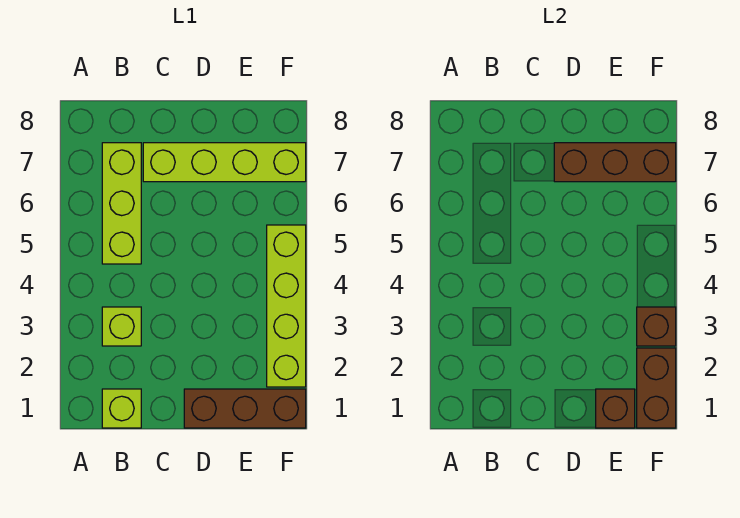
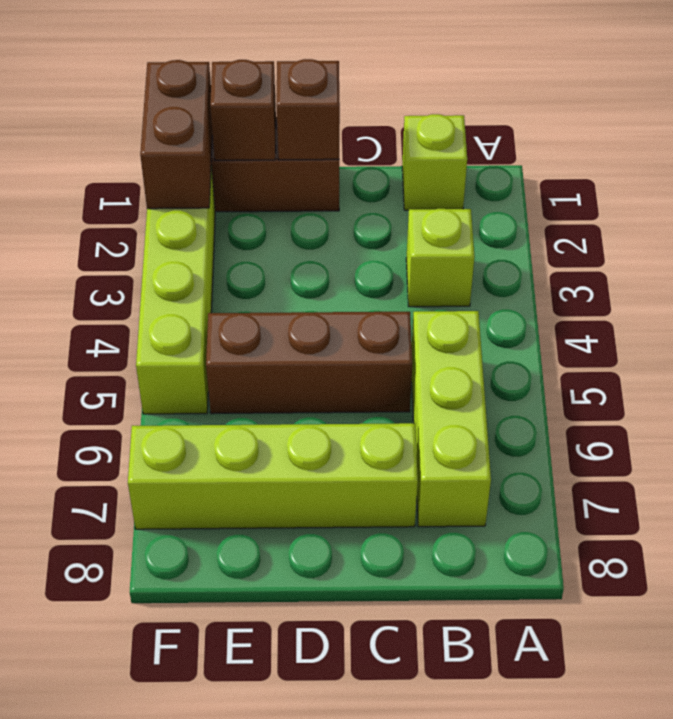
brown brick D7:F7 level 2 -> brown brick C5:E5 level 1
brown brick F3 level 2 -> brown brick D1 level 2

